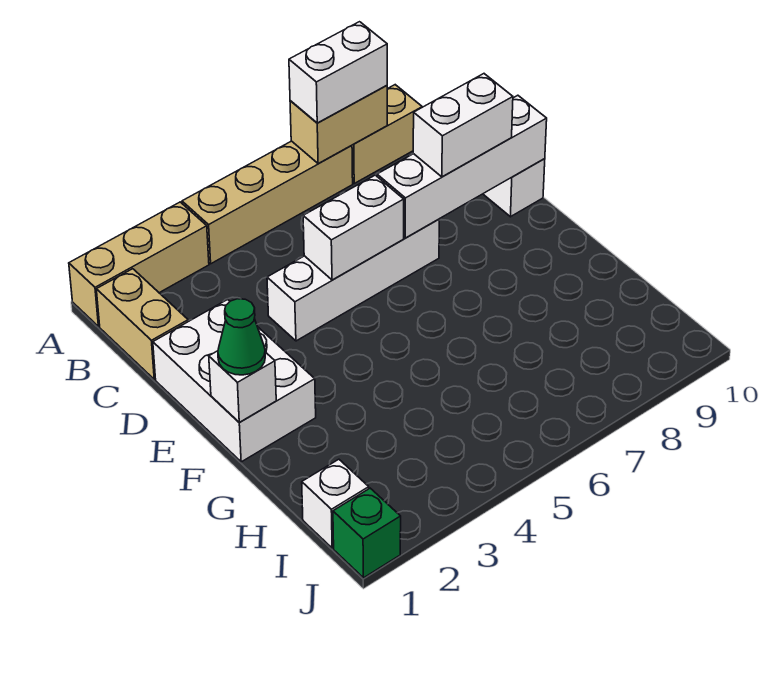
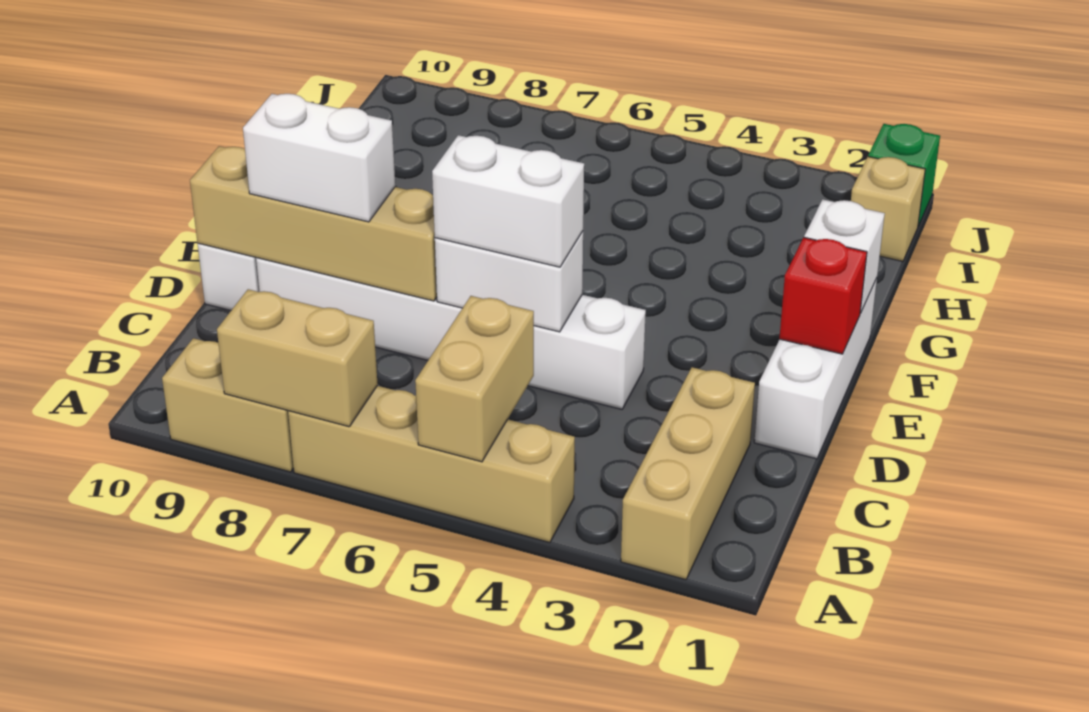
tan brick A1:A3 level 1 -> tan brick A2:C2 level 1
white brick A7:A8 level 3 -> white brick D5:D6 level 3
tan brick B1:C1 level 1 -> tan brick A5:B5 level 2
white brick D1:F2 level 1 -> white brick D1:F1 level 1
white brick D4:D7 level 1 -> white brick D4:D9 level 1
white brick D7:D10 level 2 -> tan brick D7:D10 level 2
none -> red brick E1 level 2
green cone F1 level 3 -> none
white brick I1 level 1 -> tan brick I1 level 1

